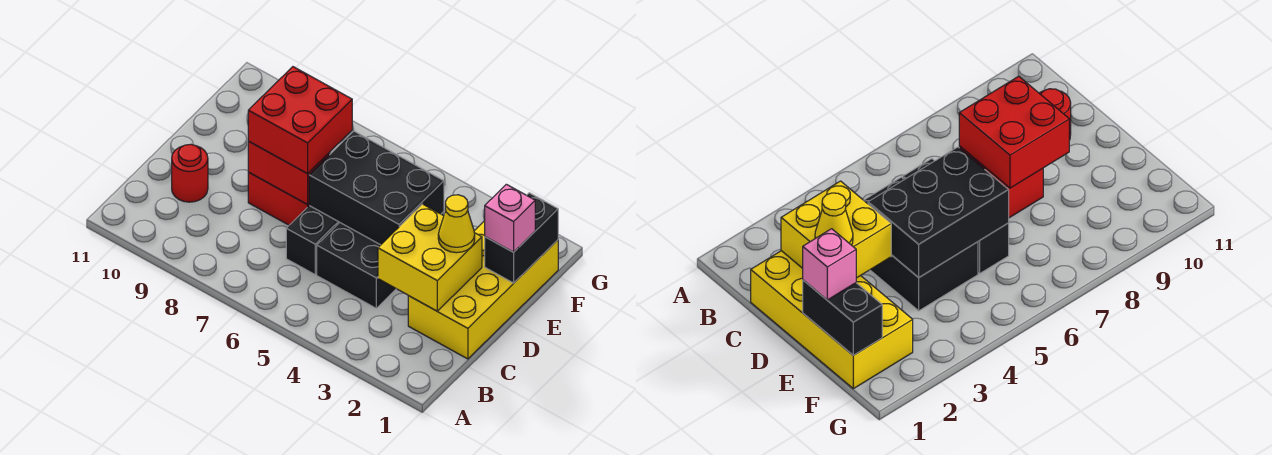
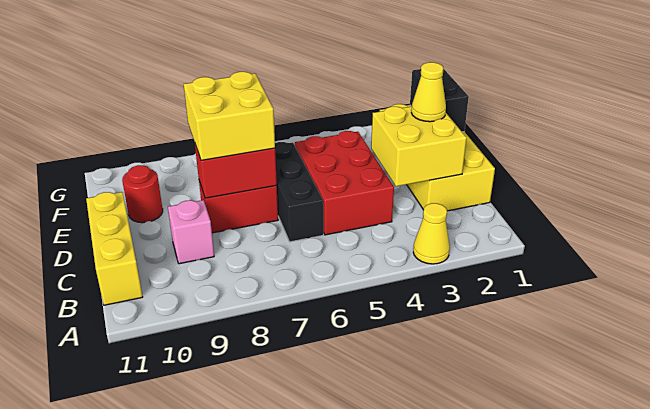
none -> yellow cone A3 level 1
none -> yellow brick B11:D11 level 1
black brick C4:E5 level 1 -> red brick C4:E5 level 1
red round brick C10 level 1 -> red round brick E10 level 1
black brick D4:E6 level 2 -> none
red brick D7:E8 level 3 -> yellow brick D7:E8 level 3
pink brick E1 level 3 -> pink brick C9 level 1

